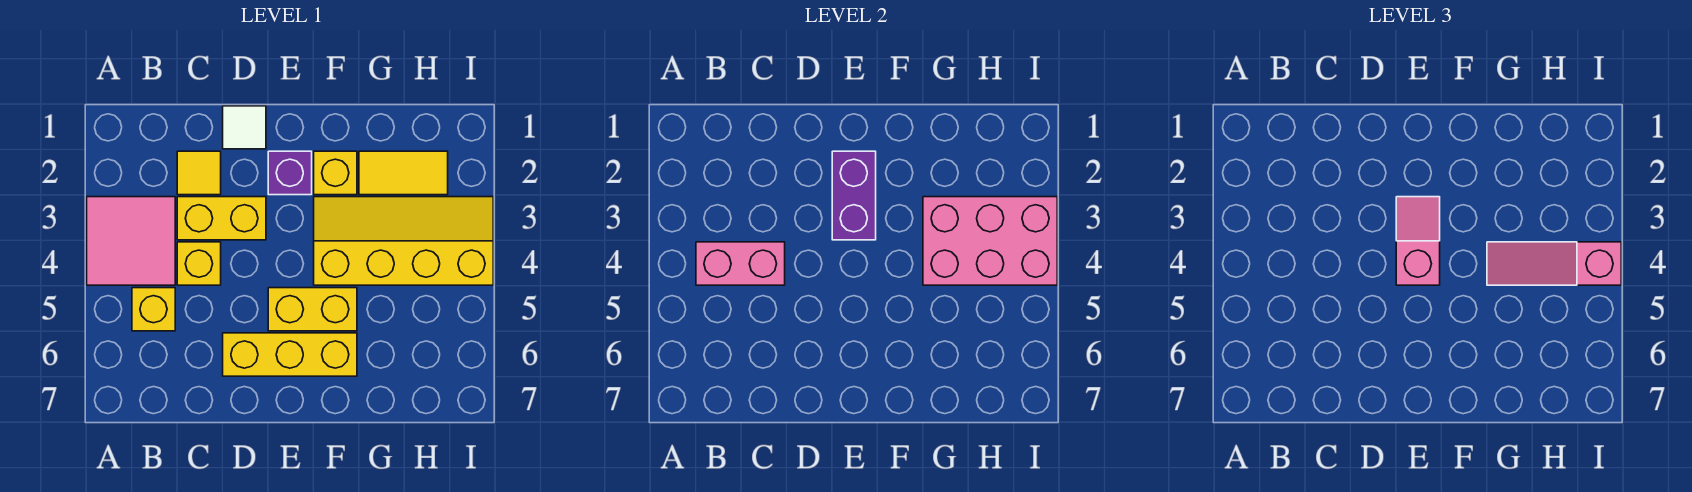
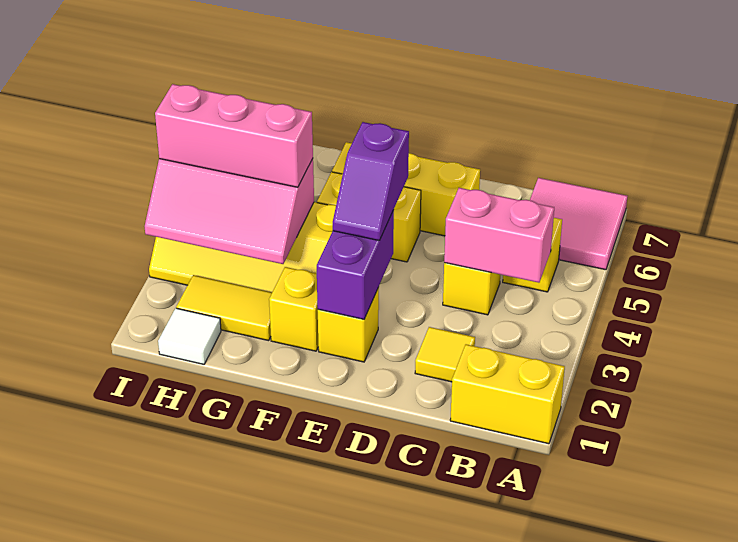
pink tile A3:B4 level 1 -> pink tile A6:B7 level 1
yellow brick C3:D3 level 1 -> yellow brick A1:B1 level 1
white tile D1 level 1 -> white tile H1 level 1
purple brick E2 level 1 -> yellow brick E2 level 1
pink slope E3:E4 level 3 top 4 -> purple slope E3:E4 level 3 top 4
pink brick G3:I4 level 2 -> pink slope G3:I4 level 2 top 4
pink slope G4:I4 level 3 top I -> pink brick G4:I4 level 3

